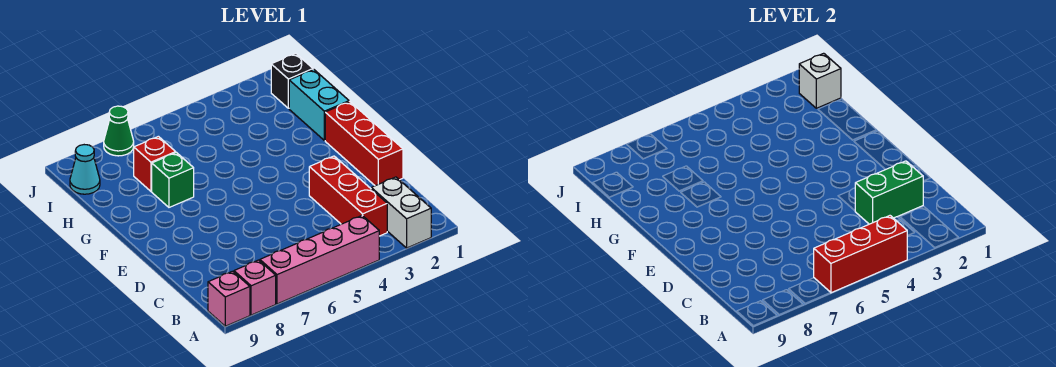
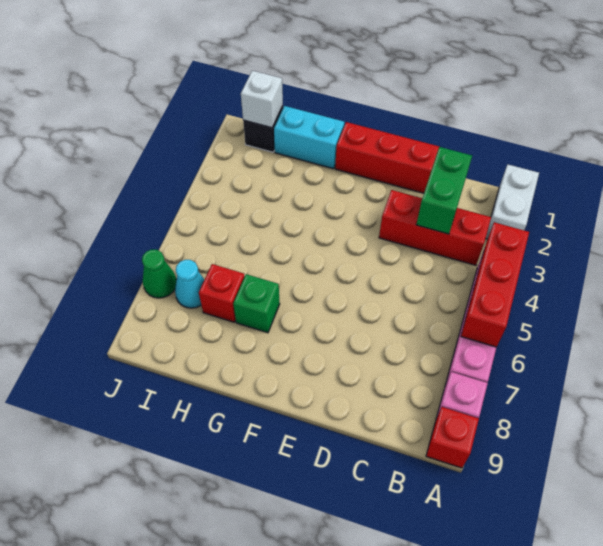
white brick A2:B2 level 1 -> white brick A1:A2 level 1
pink brick A9 level 1 -> red brick A9 level 1
cyan cone I9 level 1 -> cyan cone I7 level 1

